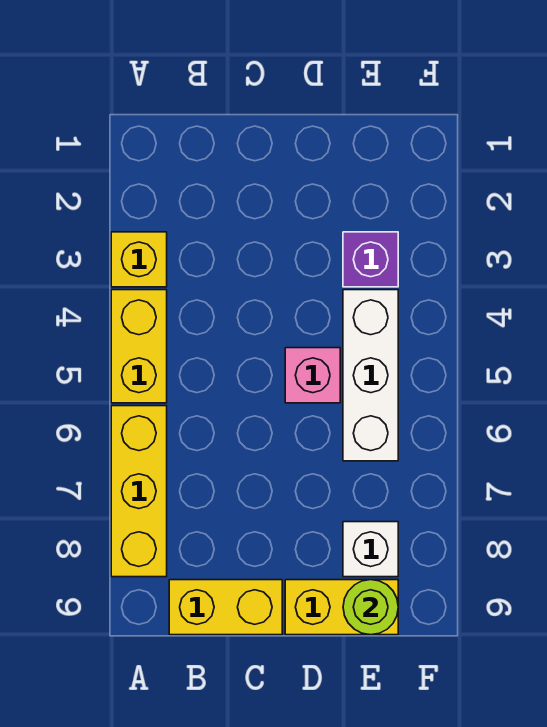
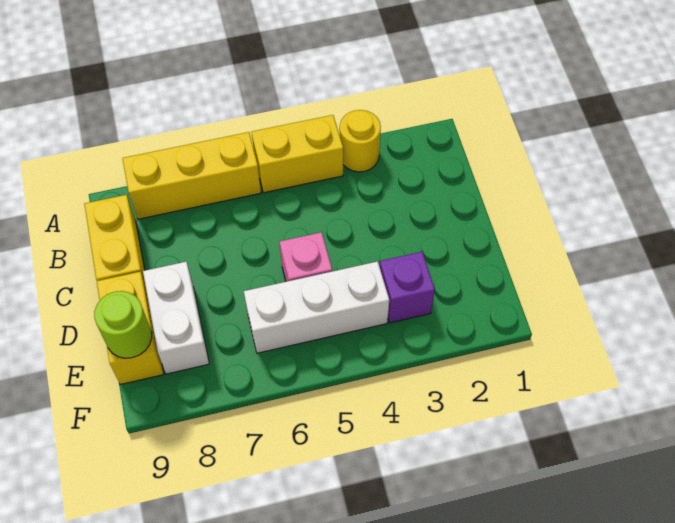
yellow brick A3 level 1 -> yellow round brick A3 level 1
white brick E8 level 1 -> white brick D8:E8 level 1

